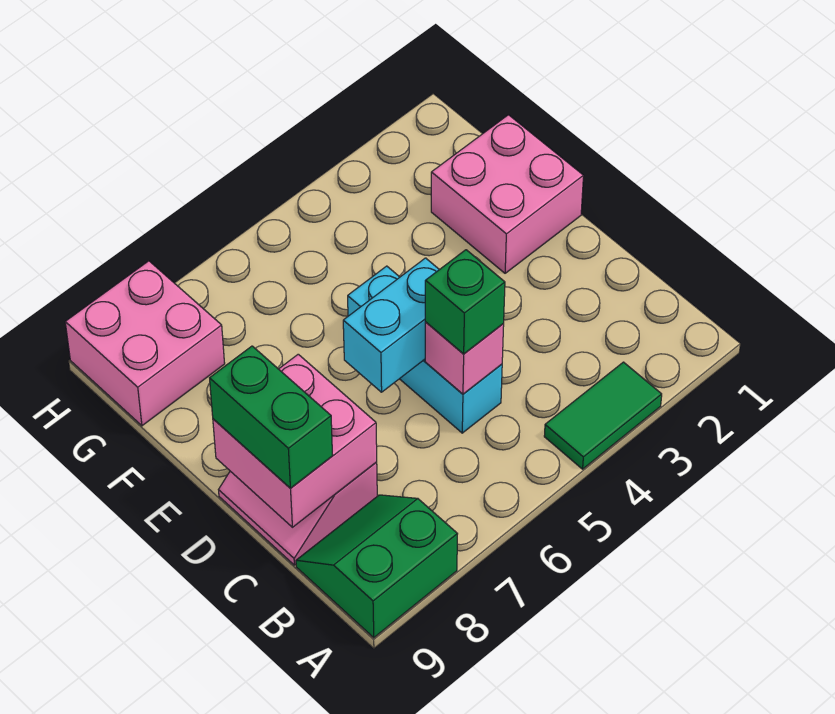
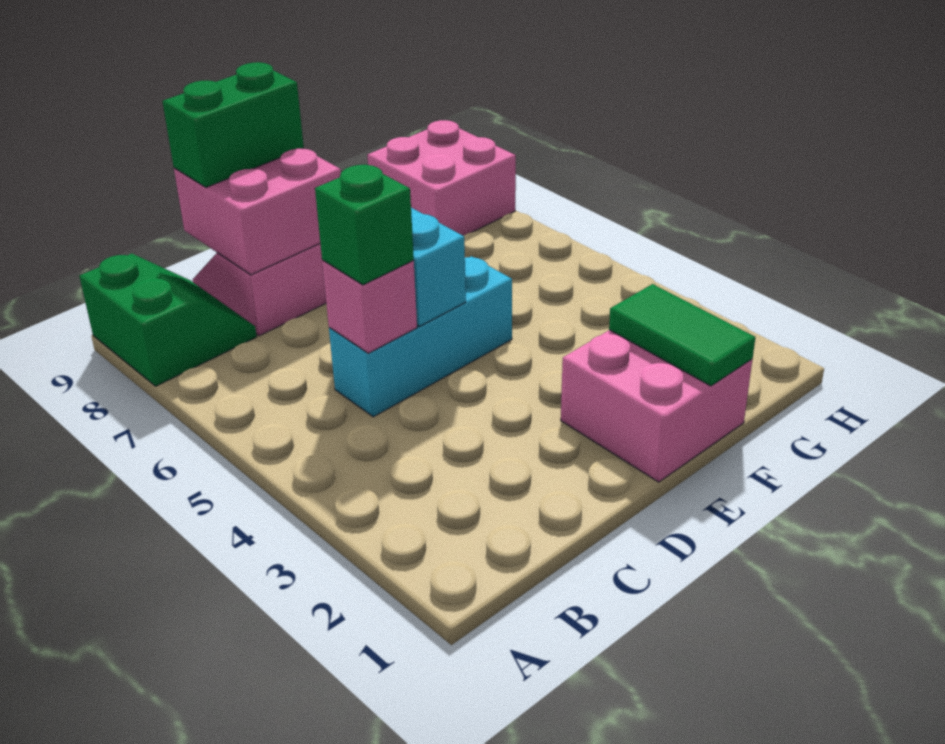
green tile A3:A4 level 1 -> green tile F1:F2 level 2

